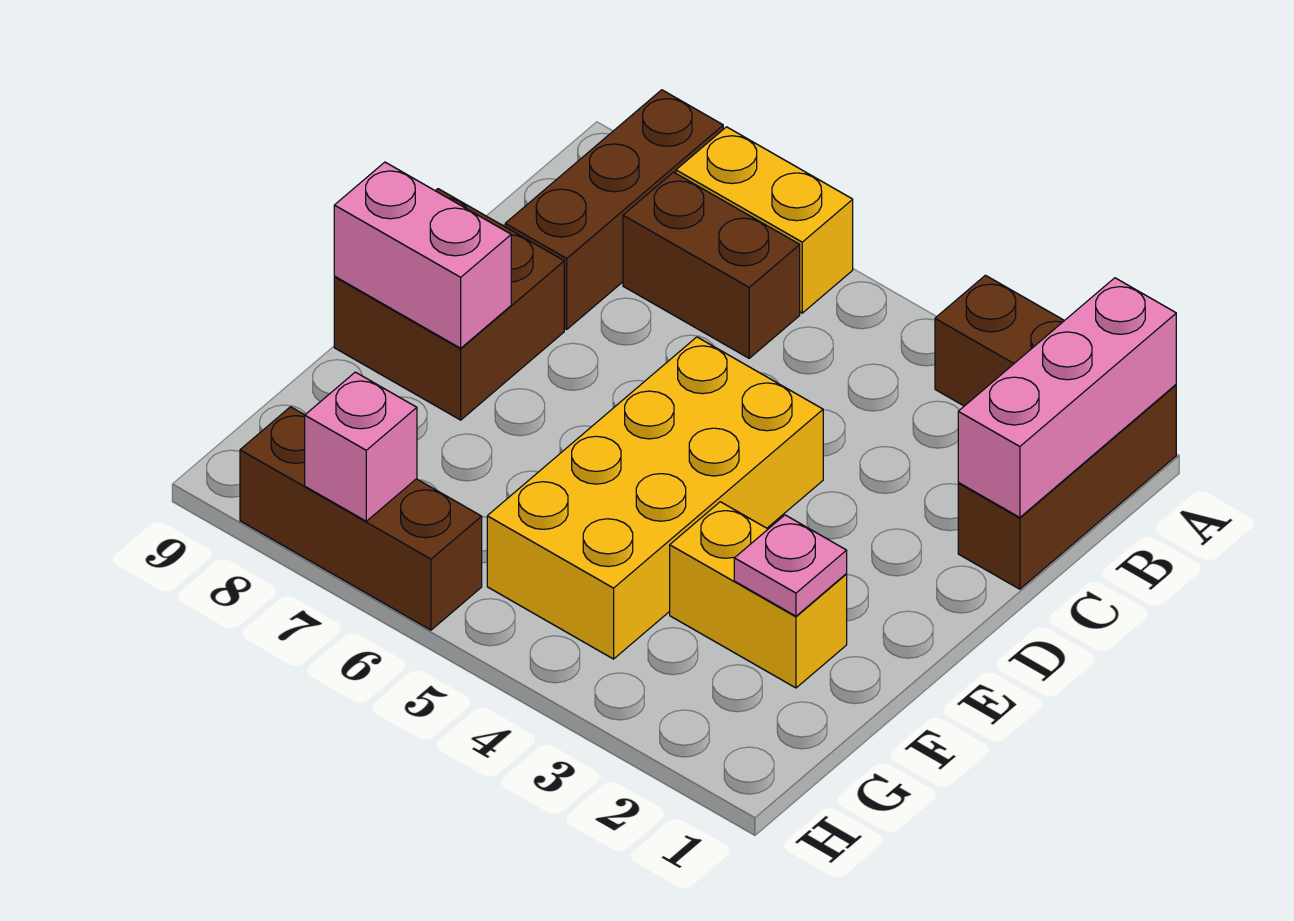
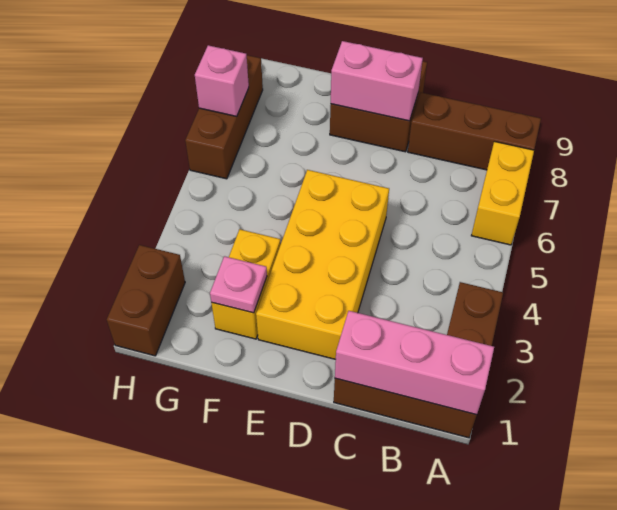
brown brick B6:B7 level 1 -> brown brick H1:H2 level 1
yellow brick D4:G5 level 1 -> yellow brick D2:E5 level 1
pink brick E8:E9 level 2 -> pink brick D8:E8 level 2

